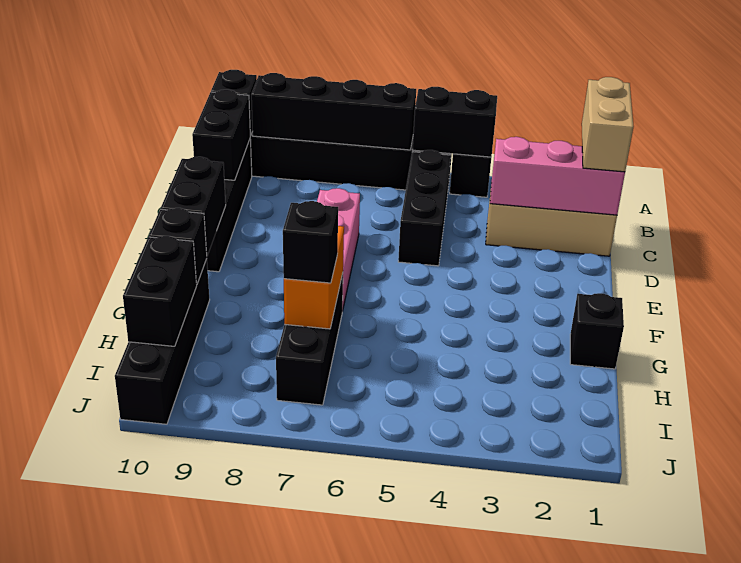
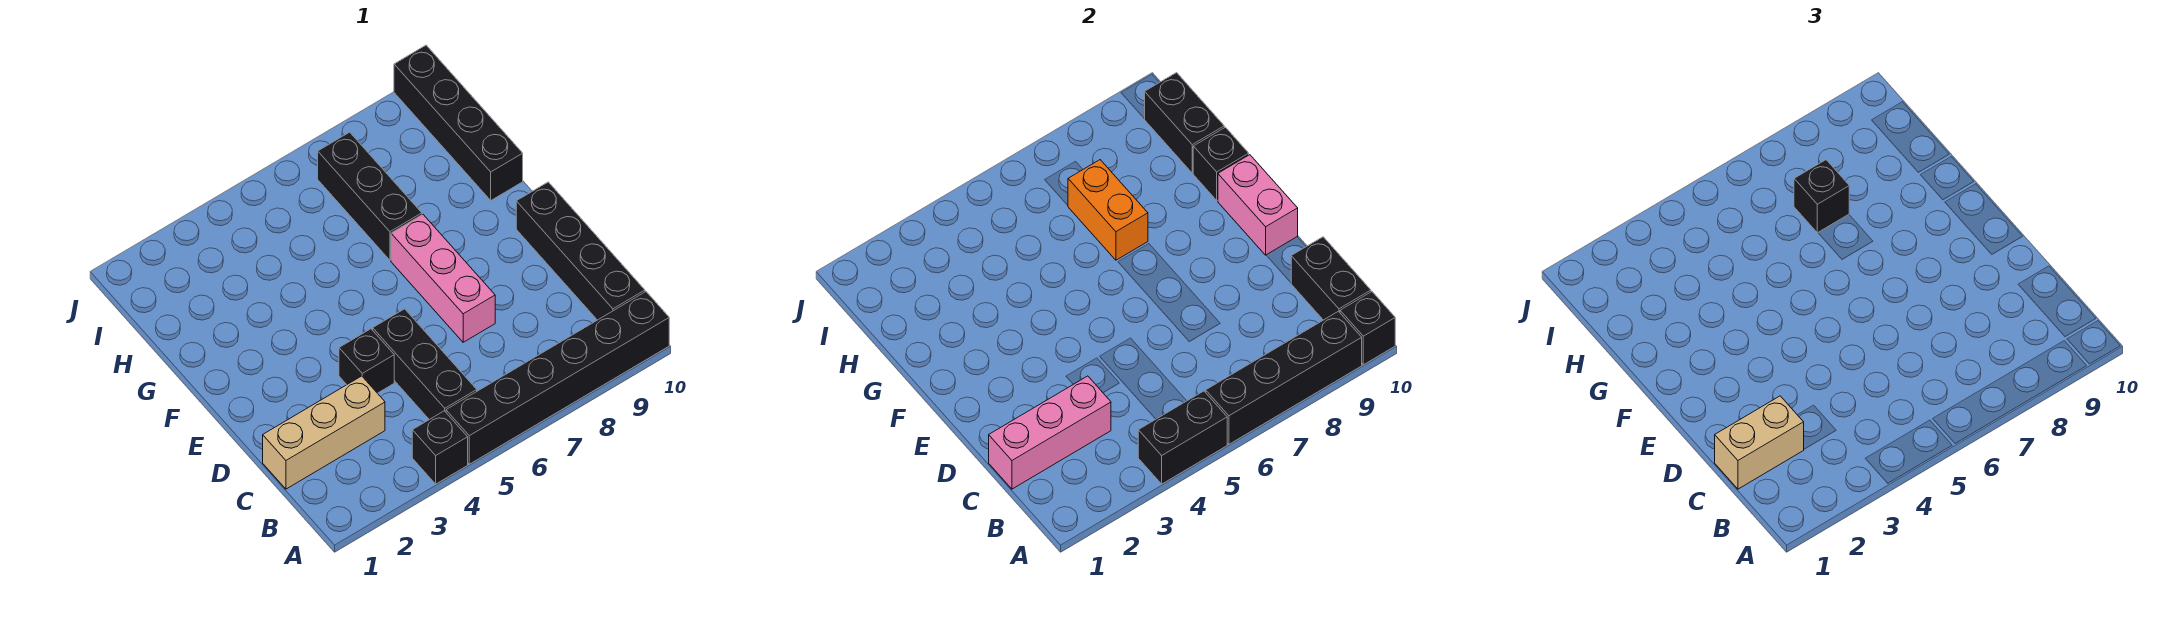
tan brick B1:C1 level 3 -> tan brick C1:C2 level 3
black brick E10:F10 level 2 -> pink brick E10:F10 level 2
black brick G1 level 1 -> black brick D4 level 1

